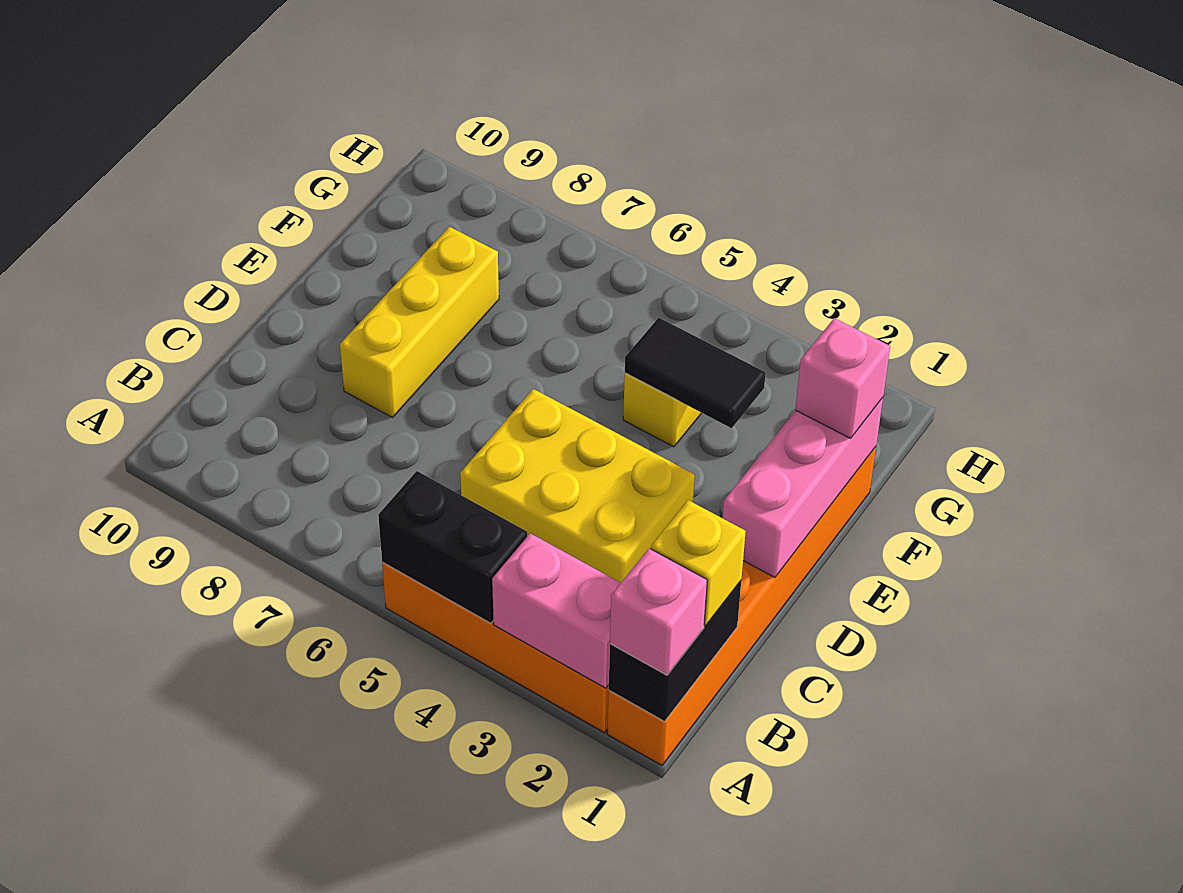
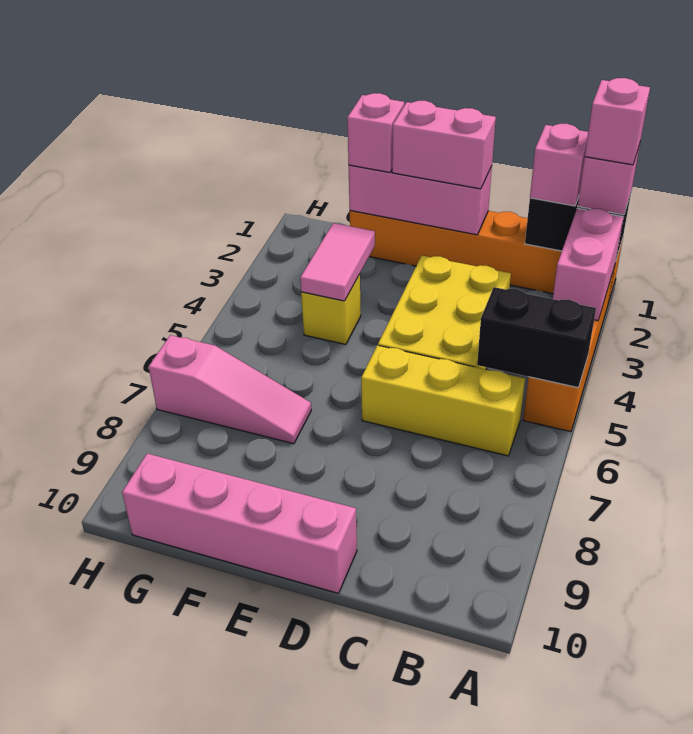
none -> pink brick A1 level 4
black brick A4:A5 level 2 -> black brick A5:B5 level 2
yellow brick B1 level 3 -> pink brick B1 level 3
none -> pink brick D1:E1 level 3
yellow brick D8:F8 level 1 -> yellow brick B6:D6 level 1
none -> pink brick D10:G10 level 1
black tile F3:F4 level 2 -> pink tile F3:F4 level 2
none -> pink slope F7:H7 level 1 top H

